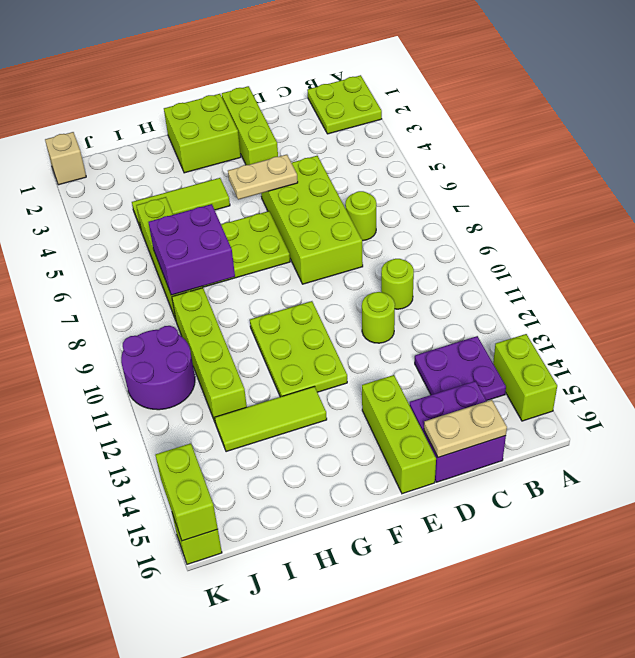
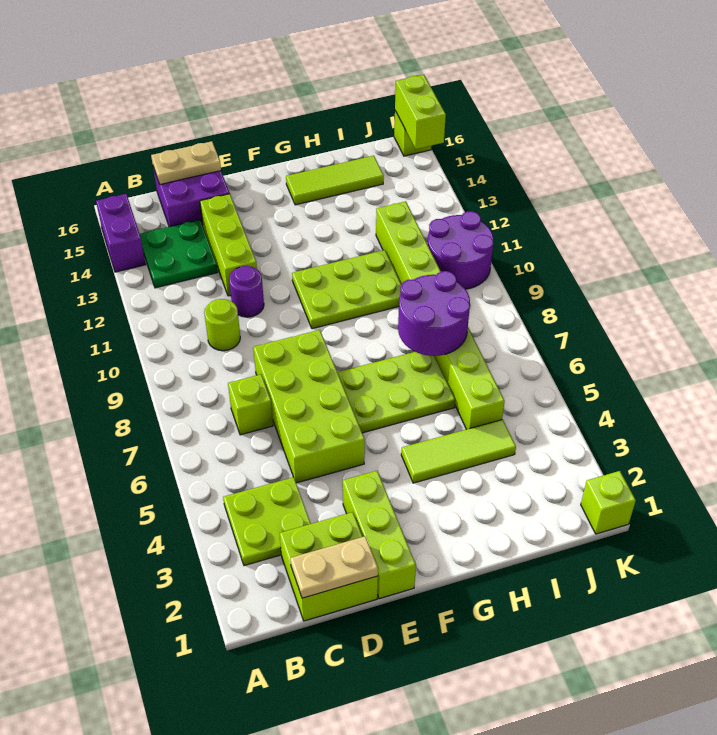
lime plate A1:B2 level 1 -> lime plate B3:C4 level 1
lime brick A14:A15 level 1 -> purple brick A14:A15 level 1
purple plate B13:C14 level 1 -> green plate B13:C14 level 1
lime round brick C7 level 1 -> lime brick C7 level 1
lime round brick D11 level 1 -> purple round brick D11 level 1
tan plate E5:F5 level 2 -> tan plate C1:D1 level 2
lime brick E14:E16 level 1 -> lime brick D12:D14 level 1
lime brick F1:G2 level 1 -> lime brick C1:D2 level 1
lime plate F10:G12 level 1 -> lime plate F10:H11 level 1
lime tile G13:I13 level 1 -> lime tile G15:I15 level 1
purple brick H7:I8 level 2 -> purple round brick H7:I8 level 2
tan brick K1 level 1 -> lime brick K1 level 1

